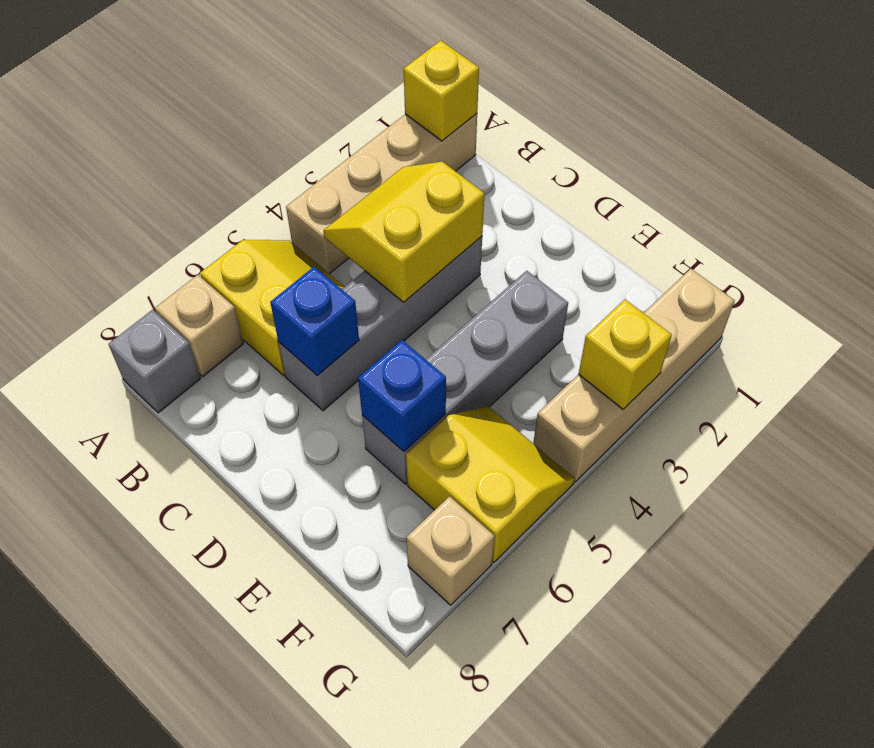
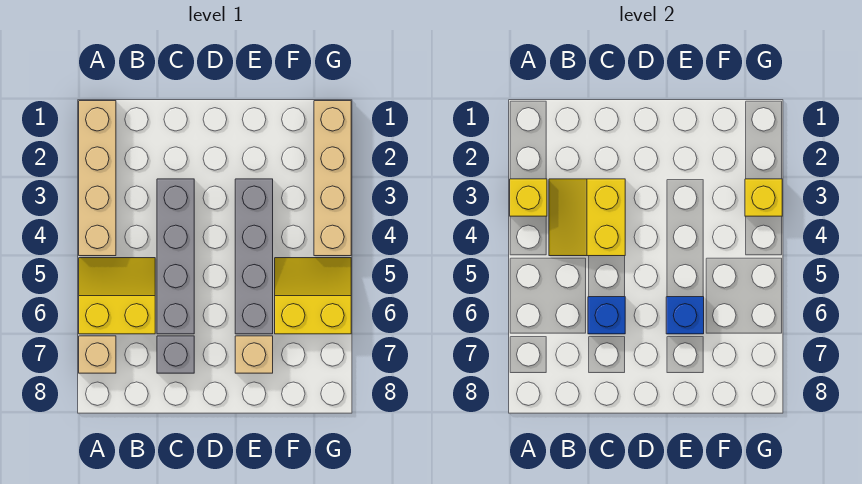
yellow brick A1 level 2 -> yellow brick A3 level 2
grey brick A8 level 1 -> grey brick C7 level 1
tan brick G7 level 1 -> tan brick E7 level 1

